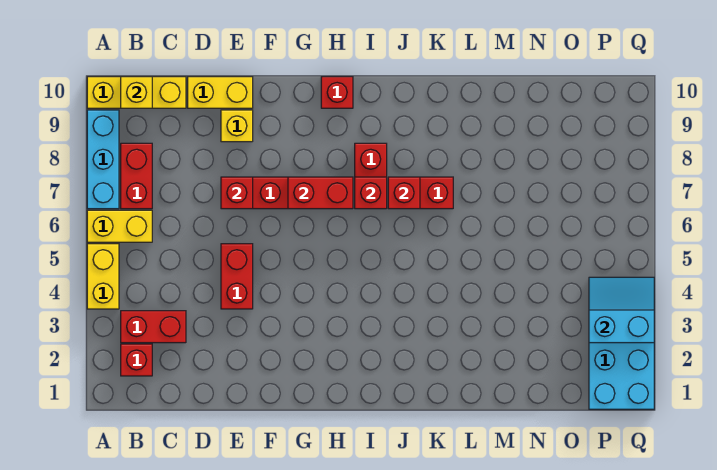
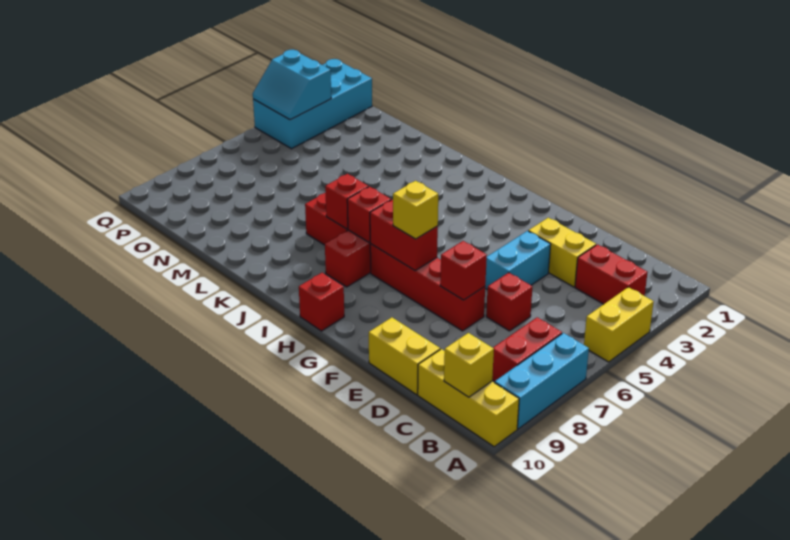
yellow brick A6:B6 level 1 -> yellow brick D3:E3 level 1
red brick B2 level 1 -> red brick D6 level 1
red brick E4:E5 level 1 -> cyan brick E4:E5 level 1
yellow brick E9 level 1 -> yellow brick G7 level 3

